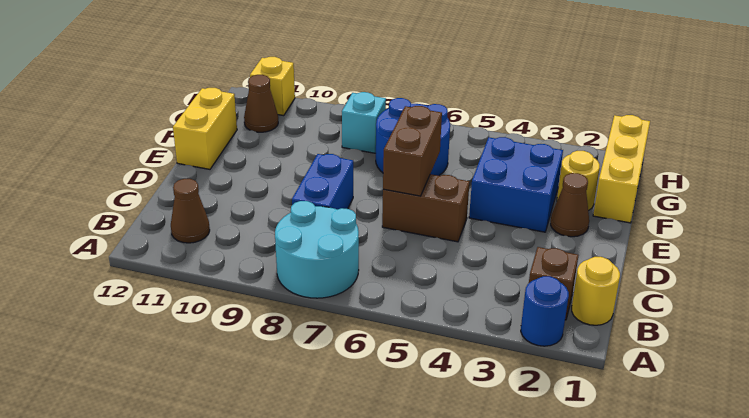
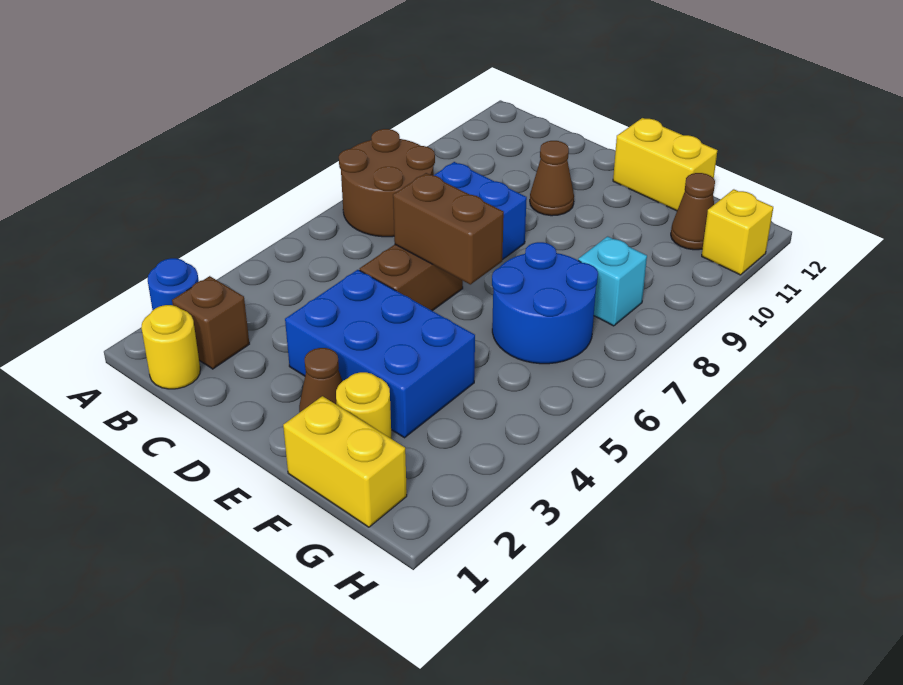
cyan round brick A7:B8 level 1 -> brown round brick A7:B8 level 1
brown cone B11 level 1 -> brown cone D10 level 1
blue brick E3:F4 level 1 -> blue brick D3:F4 level 1
yellow brick F1:H1 level 1 -> yellow brick F1:G1 level 1

